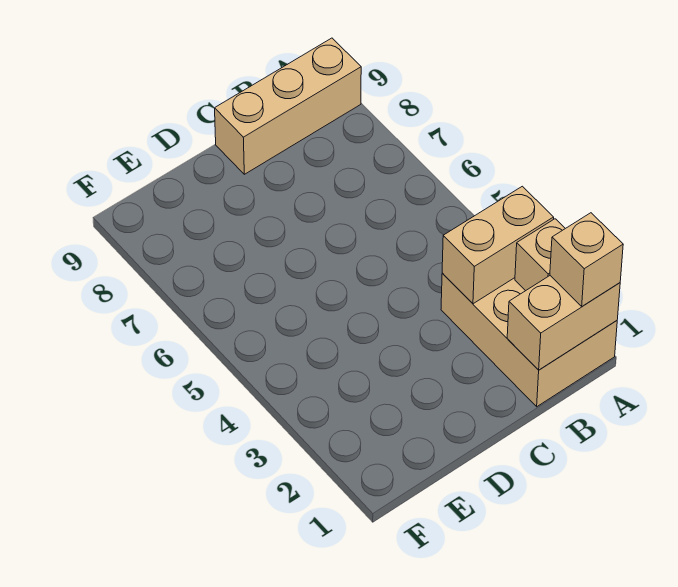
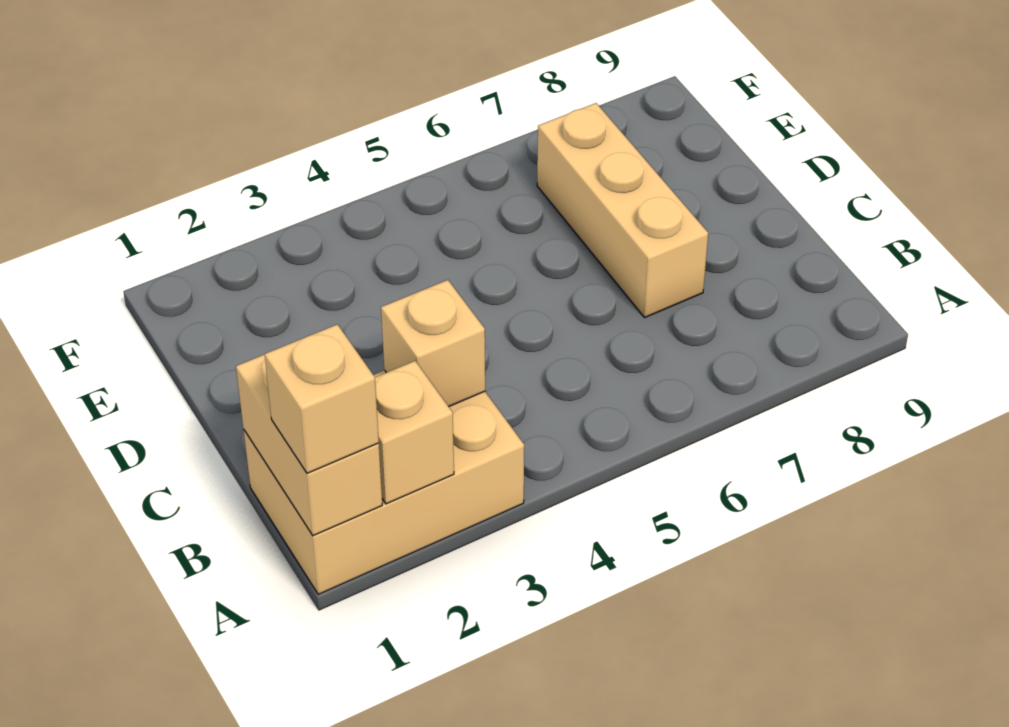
tan brick A3:B3 level 2 -> tan brick B3 level 2
tan brick A9:C9 level 1 -> tan brick C7:E7 level 1

